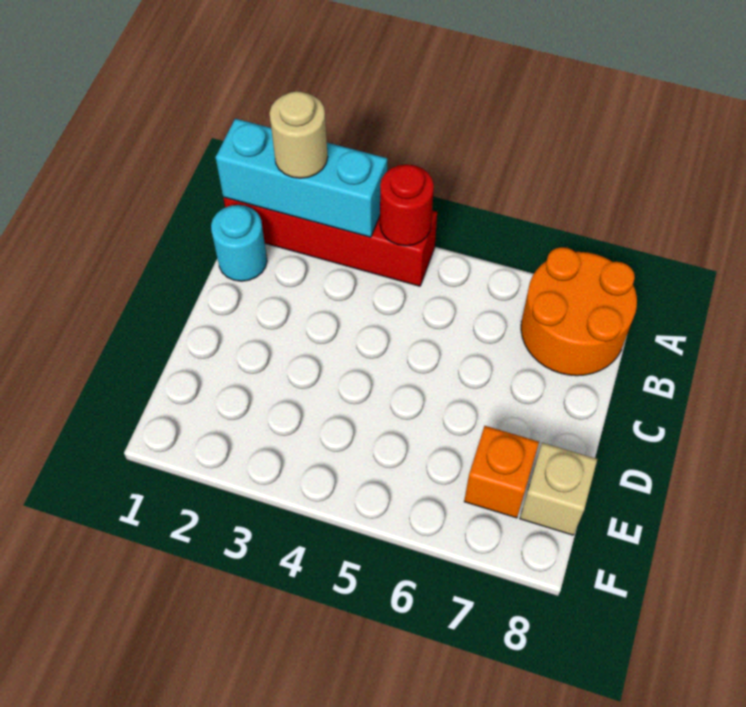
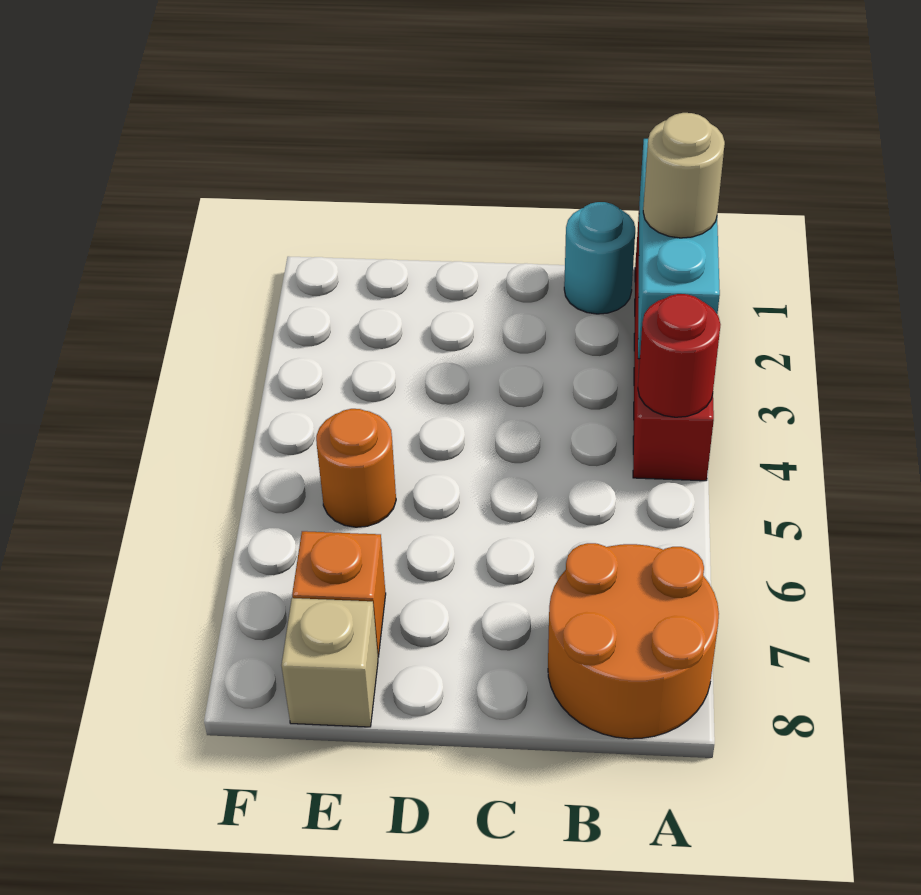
none -> orange round brick E5 level 1

